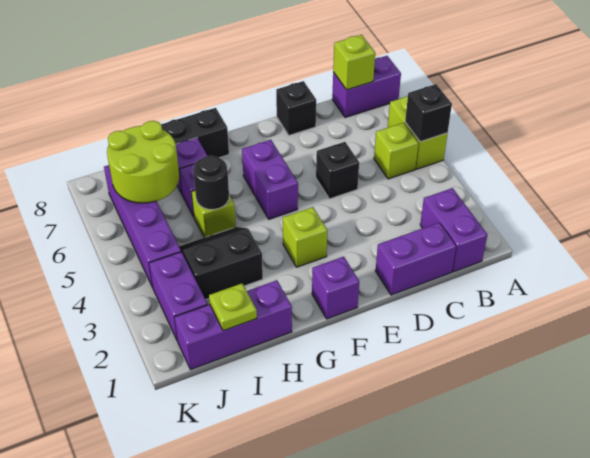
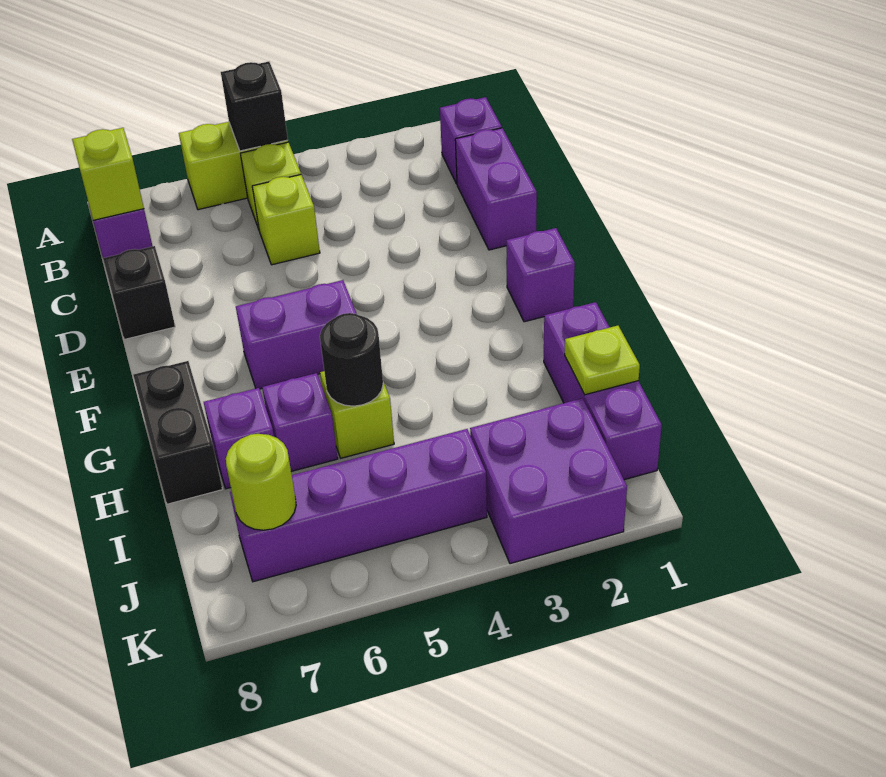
purple brick B1:B2 level 1 -> purple brick B1 level 1
black brick D5 level 1 -> none
lime brick F3 level 1 -> lime brick C5 level 1
black slope H3:I4 level 1 top 3 -> none
lime round brick I6:J7 level 2 -> lime round brick J7 level 2
purple brick J2:J3 level 1 -> purple brick J2:K3 level 1

